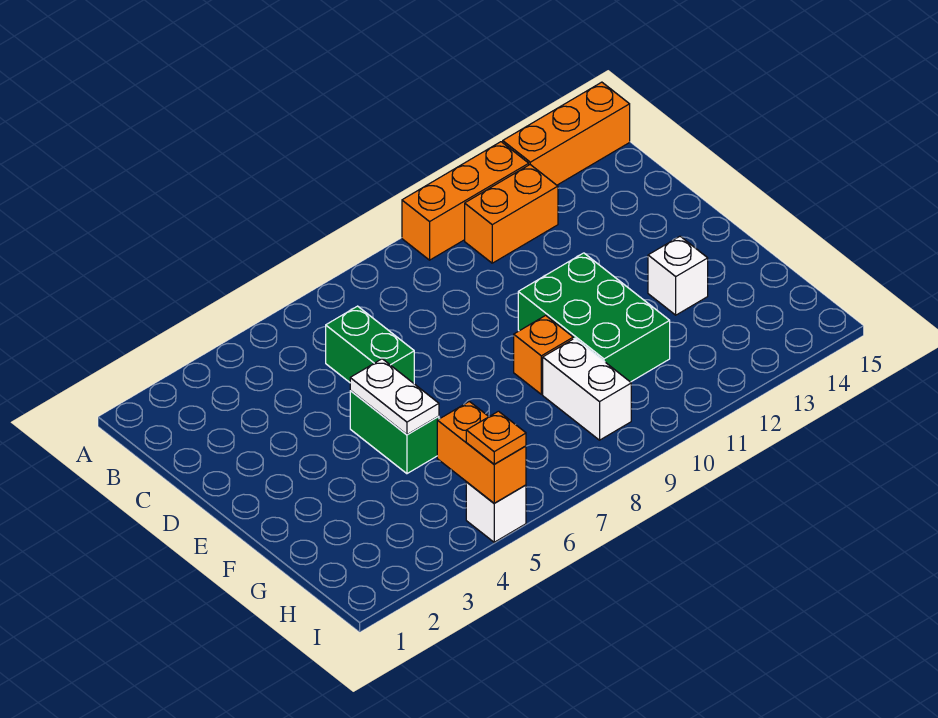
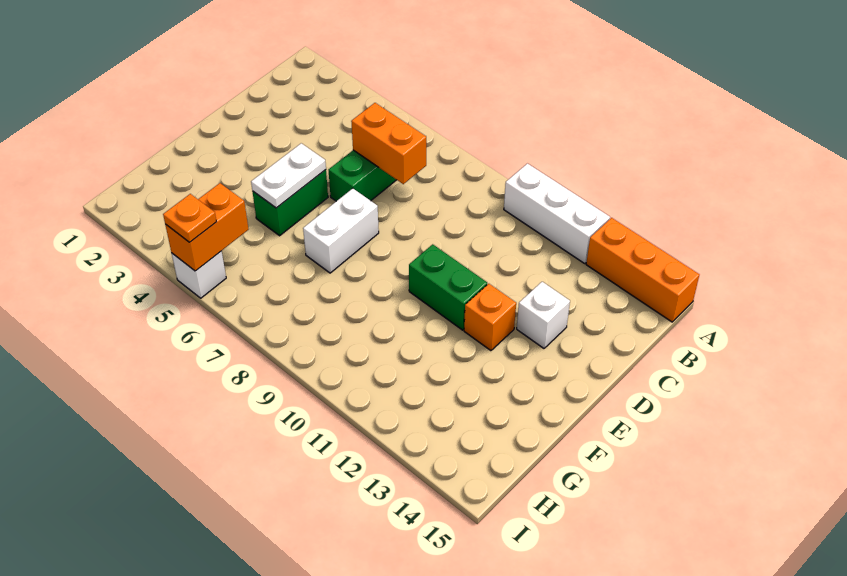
orange brick A10:A12 level 1 -> white brick A10:A12 level 1
orange brick B11:B12 level 1 -> orange brick C6:C7 level 2
green brick E10:G11 level 1 -> green brick E10:E11 level 1
orange brick F9 level 1 -> orange brick E12 level 1
white brick F13 level 1 -> white brick D13 level 1
white brick G9:H9 level 1 -> white brick E7:F7 level 1

